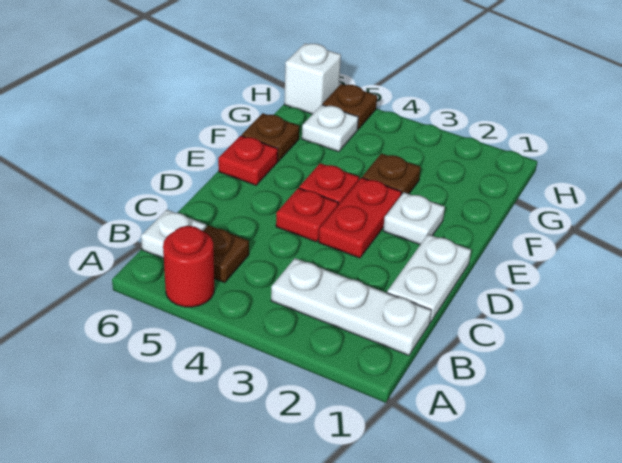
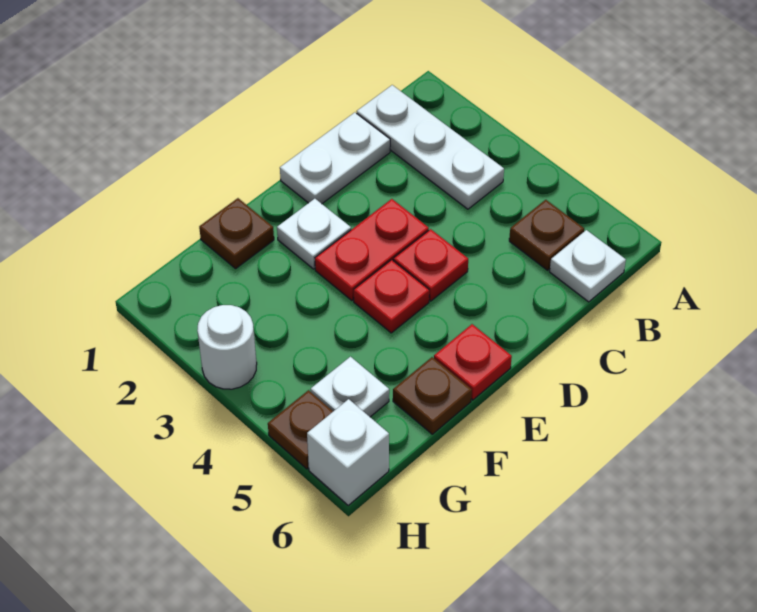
red round brick A5 level 1 -> none
brown plate F3 level 1 -> brown plate F1 level 1
none -> white round brick H3 level 1

